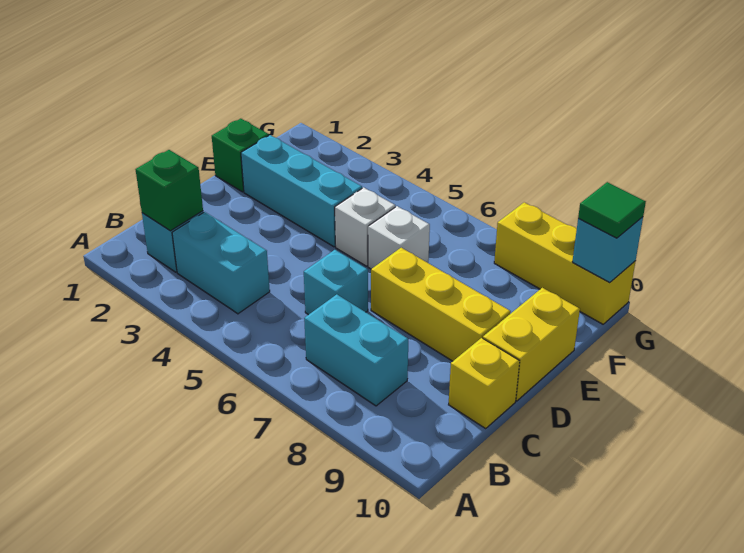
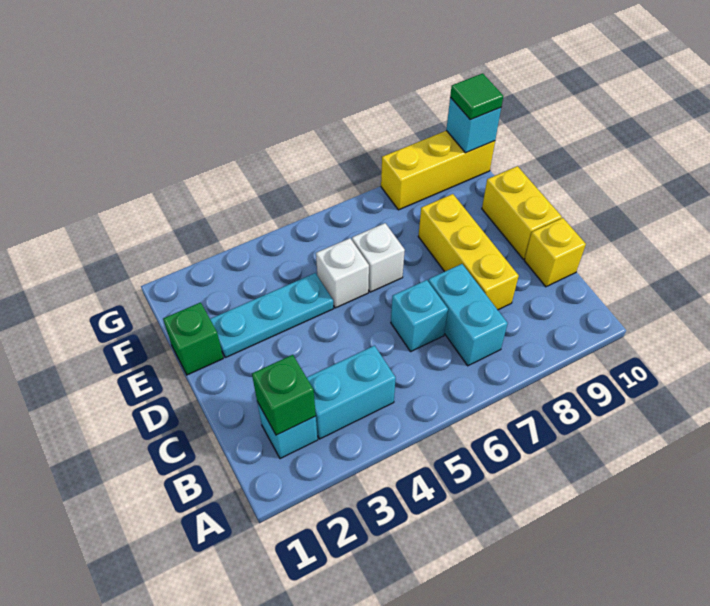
cyan brick B7:B8 level 1 -> cyan brick B7:C7 level 1
yellow brick D7:D9 level 1 -> yellow brick C8:E8 level 1
cyan brick E2:E4 level 1 -> cyan plate E2:E4 level 1

